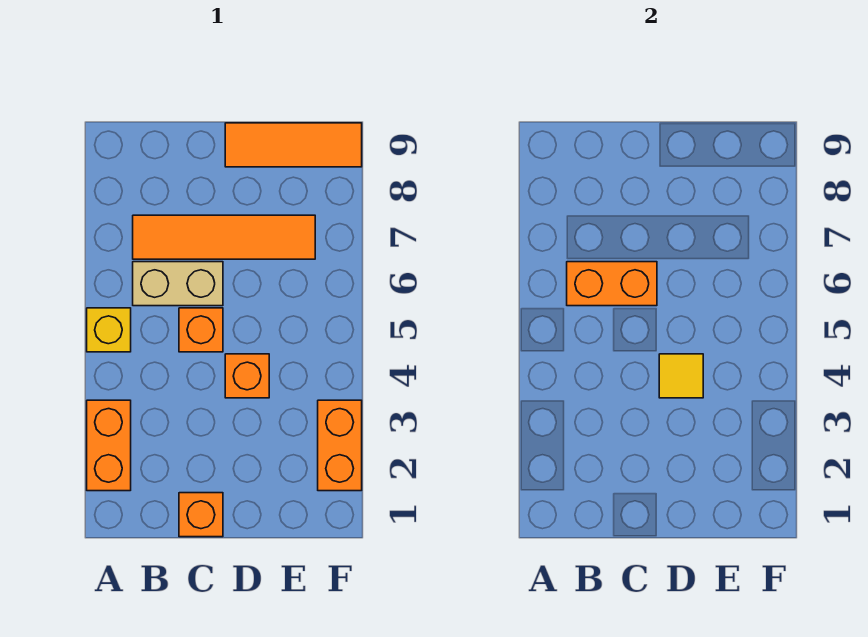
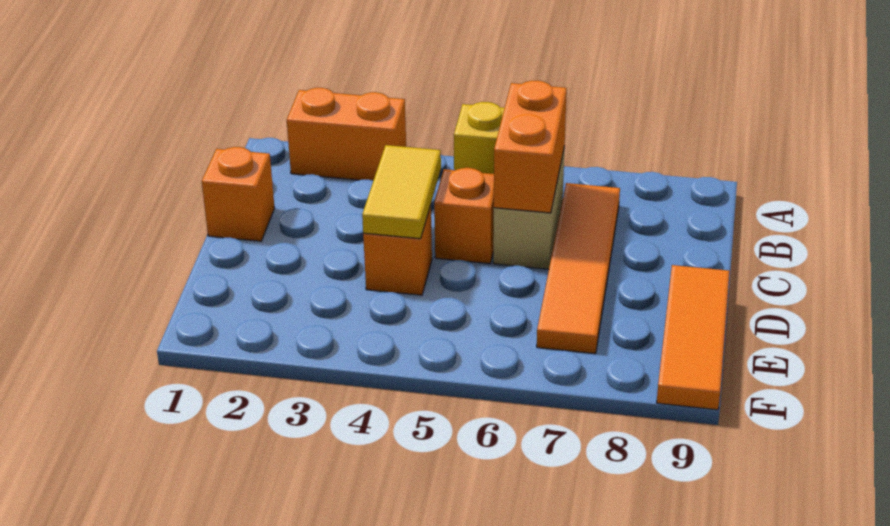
yellow tile D4 level 2 -> yellow tile C4:D4 level 2
orange brick F2:F3 level 1 -> none

